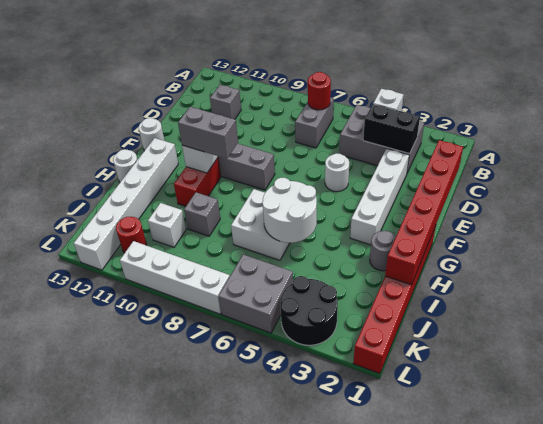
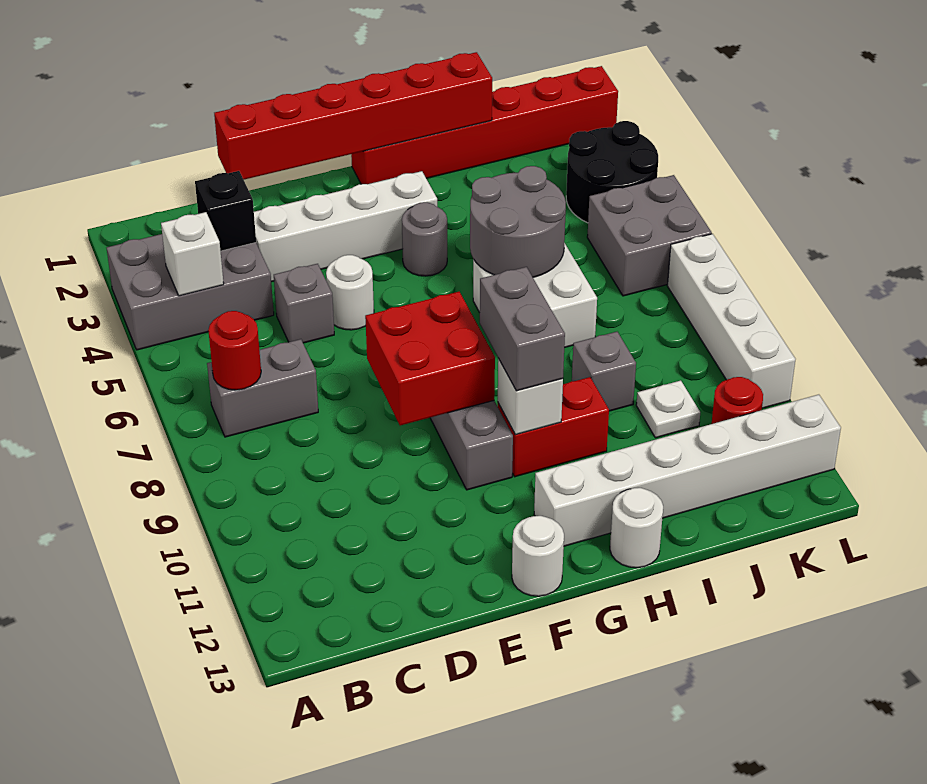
grey brick B3:C5 level 1 -> grey brick A3:C4 level 1
black brick C3:C4 level 2 -> black brick C3 level 2
grey brick C11 level 1 -> grey brick D5 level 1
none -> red brick E8:F9 level 2
grey round brick H2 level 1 -> grey round brick G4 level 1
white round brick H5:I6 level 2 -> grey round brick H5:I6 level 2
white brick J10 level 1 -> white plate J10 level 1

